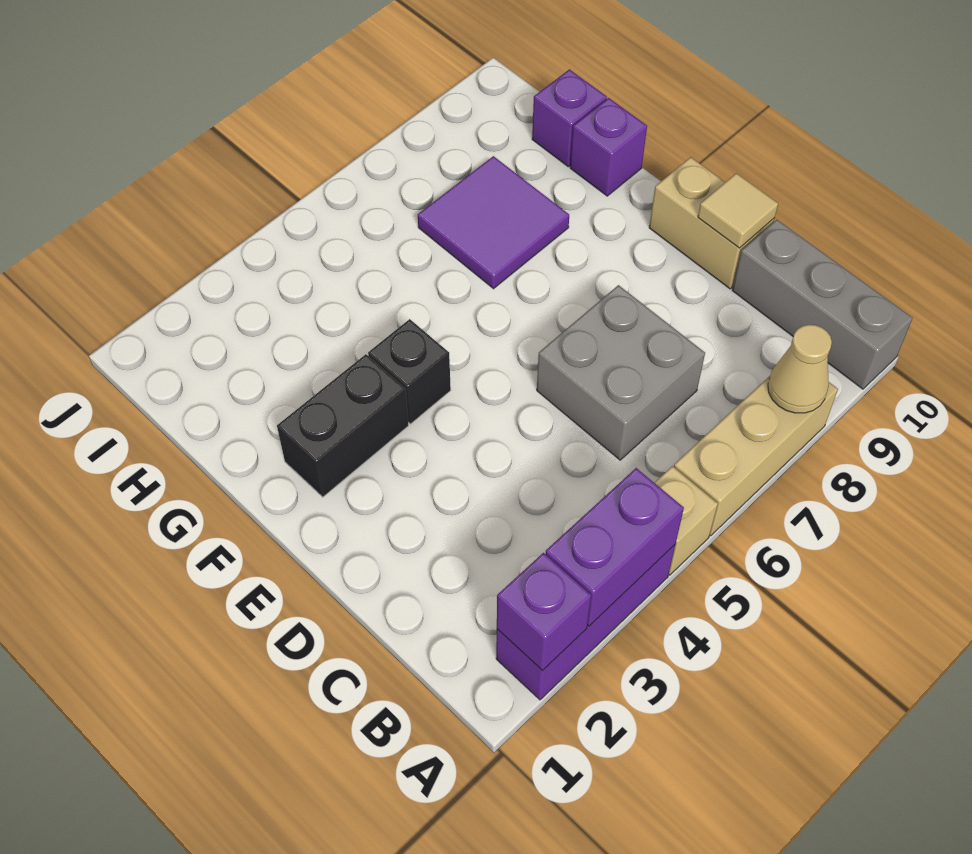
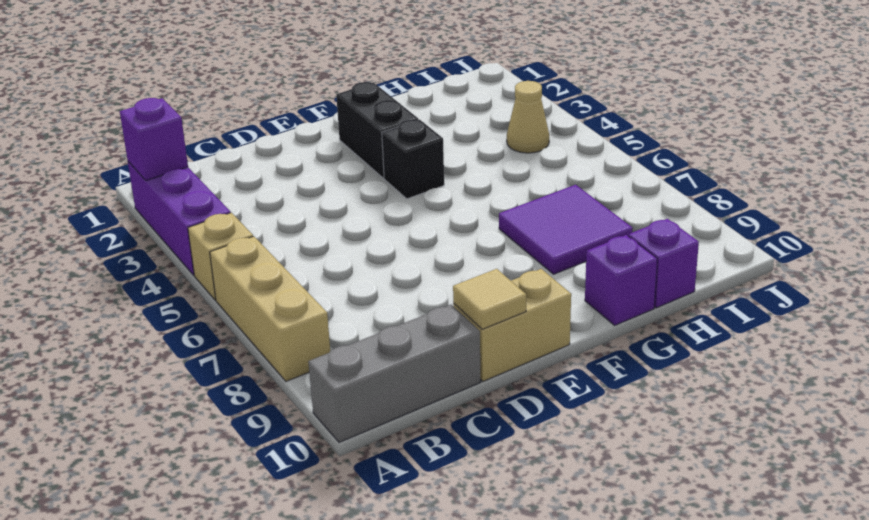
purple brick A3:A4 level 2 -> none
tan cone A8 level 2 -> tan cone I4 level 1
grey brick C6:D7 level 1 -> none

